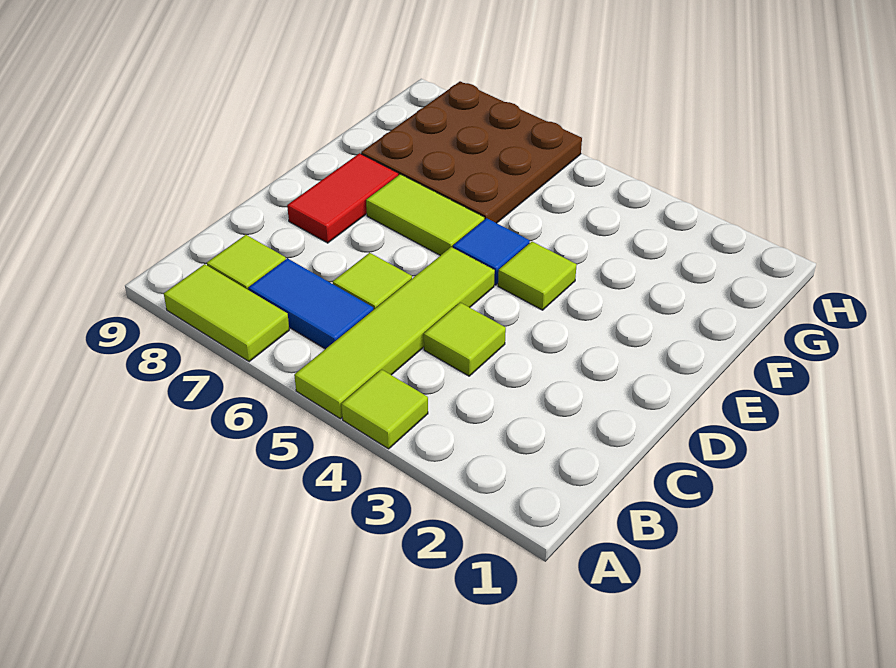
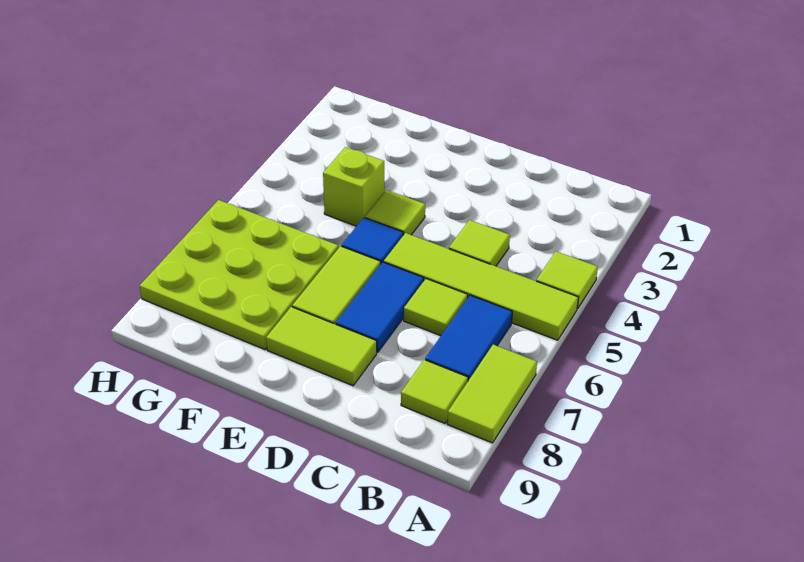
none -> blue tile D6:D7 level 1
red tile D8:E8 level 1 -> lime tile D8:E8 level 1
none -> lime brick F4 level 1
brown plate F6:H8 level 1 -> lime plate F6:H8 level 1

